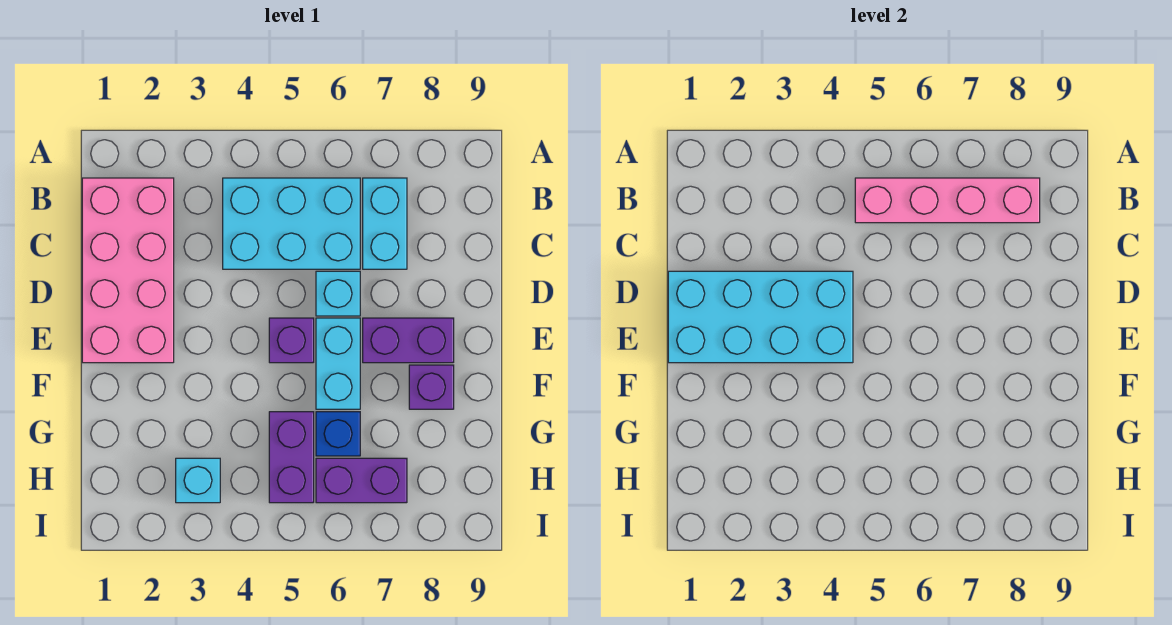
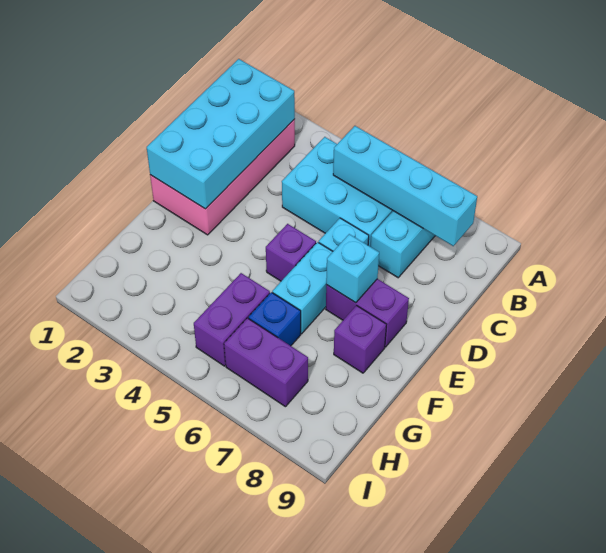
pink brick B5:B8 level 2 -> cyan brick B5:B8 level 2
cyan brick D1:E4 level 2 -> cyan brick B1:E2 level 2
cyan brick H3 level 1 -> cyan brick E7 level 2

